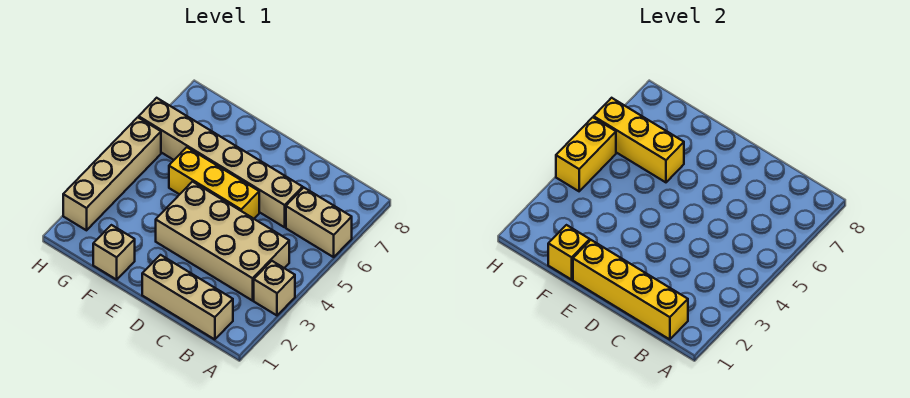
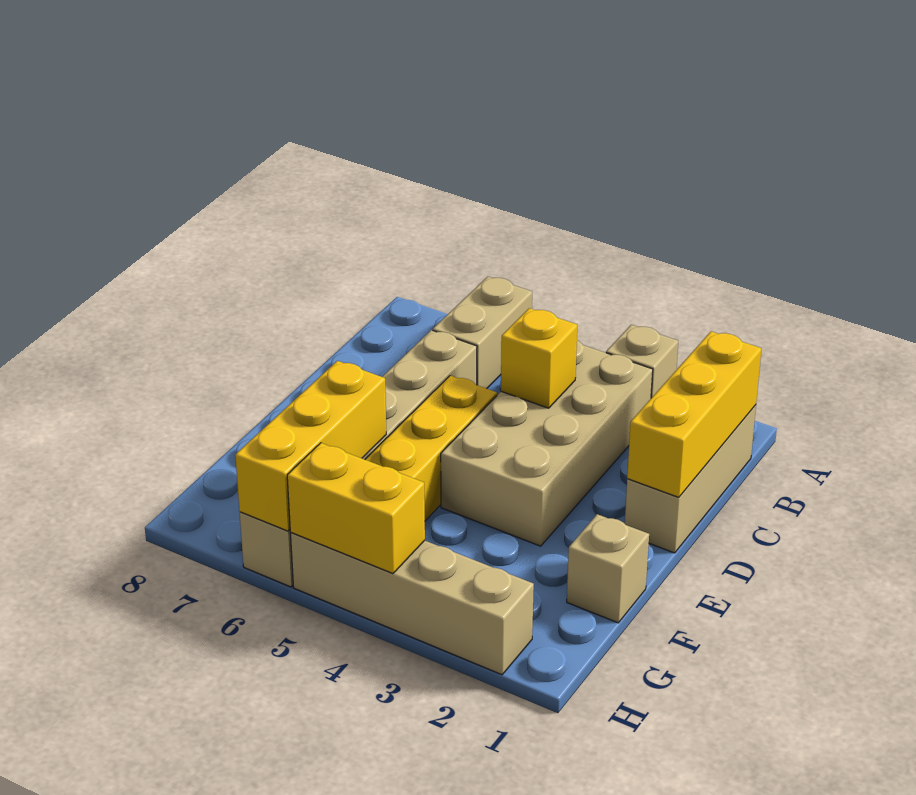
yellow brick B1:E1 level 2 -> yellow brick B1:D1 level 2
yellow brick F1 level 2 -> yellow brick C4 level 2

